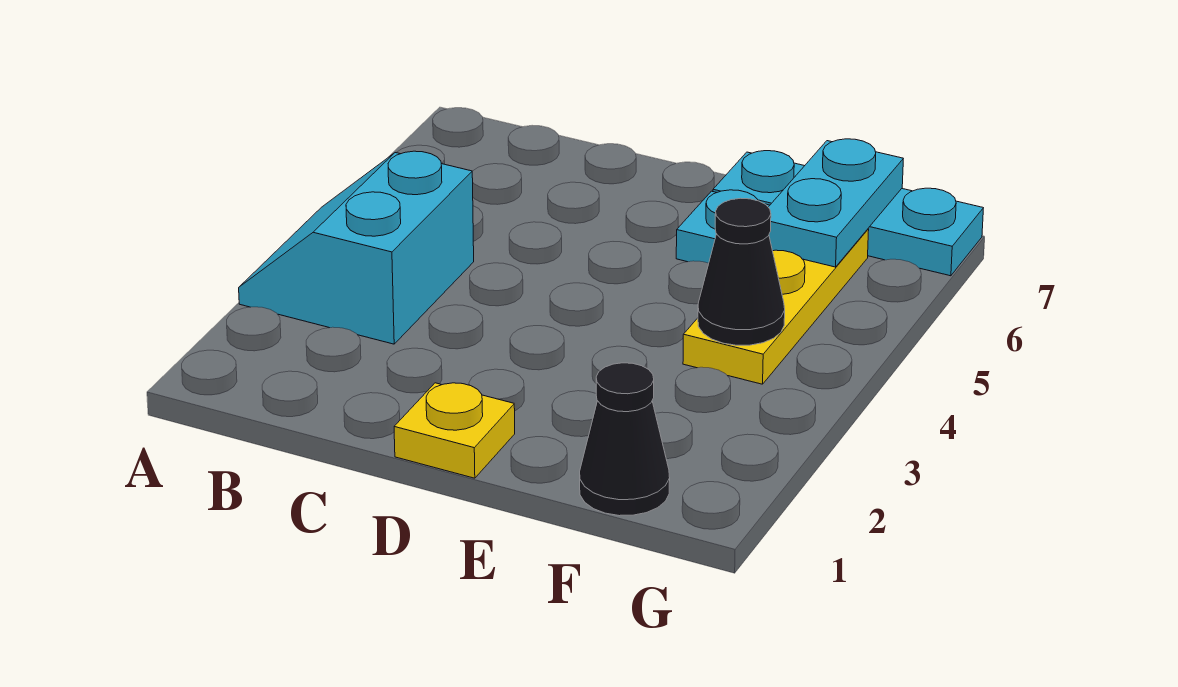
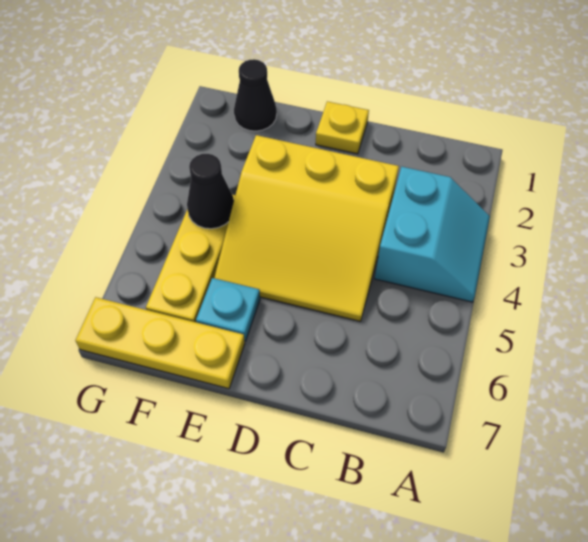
none -> yellow slope C3:E5 level 1 top 3
cyan plate E7:G7 level 1 -> yellow plate E7:G7 level 1
cyan plate F6:F7 level 2 -> none

